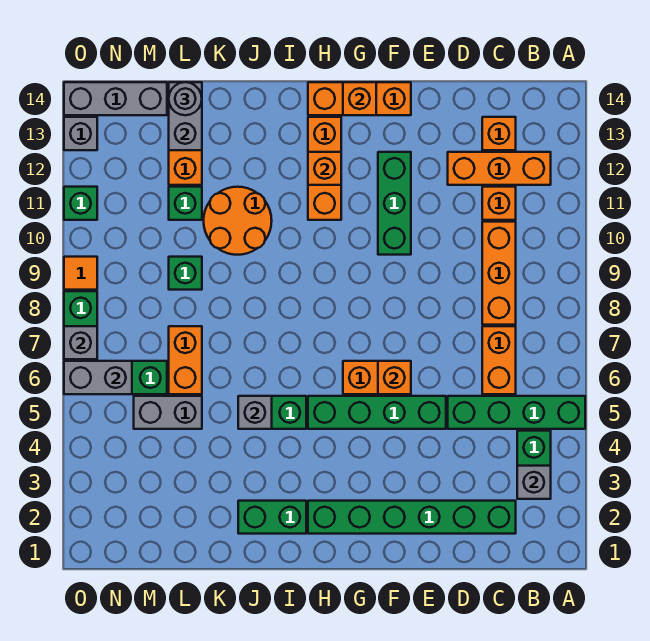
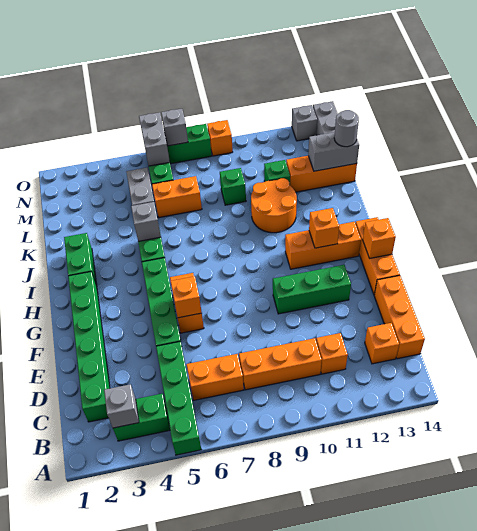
orange brick B12:D12 level 1 -> orange brick C14:E14 level 1
orange tile O9 level 1 -> orange brick O9 level 1
green brick O11 level 1 -> none

